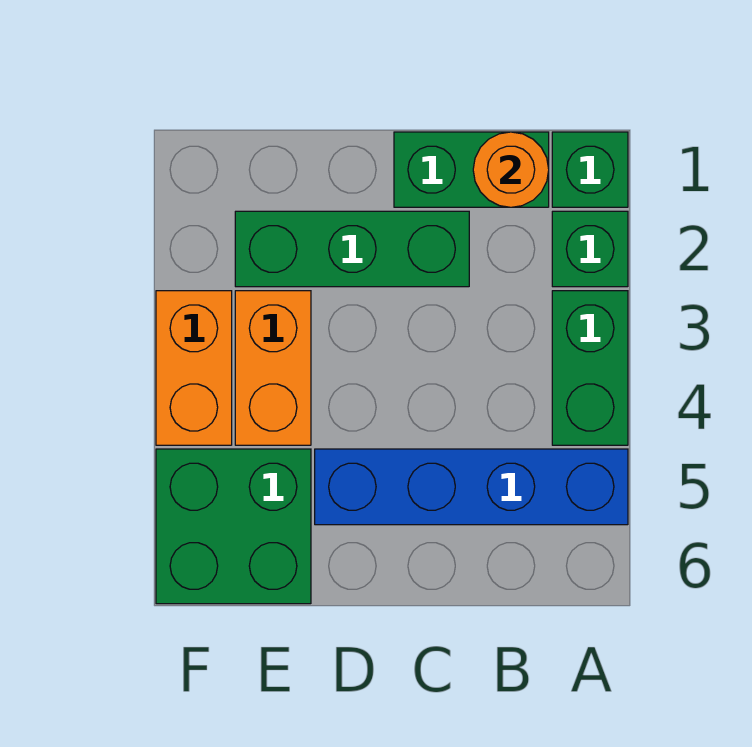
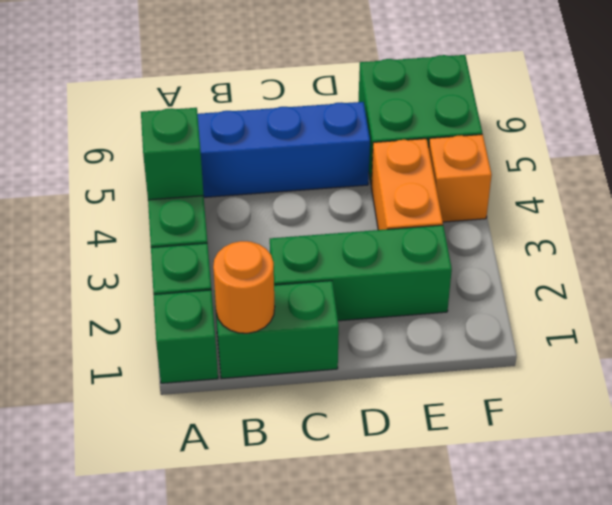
none -> green brick A4 level 2
orange brick F3:F4 level 1 -> orange brick F4 level 1

